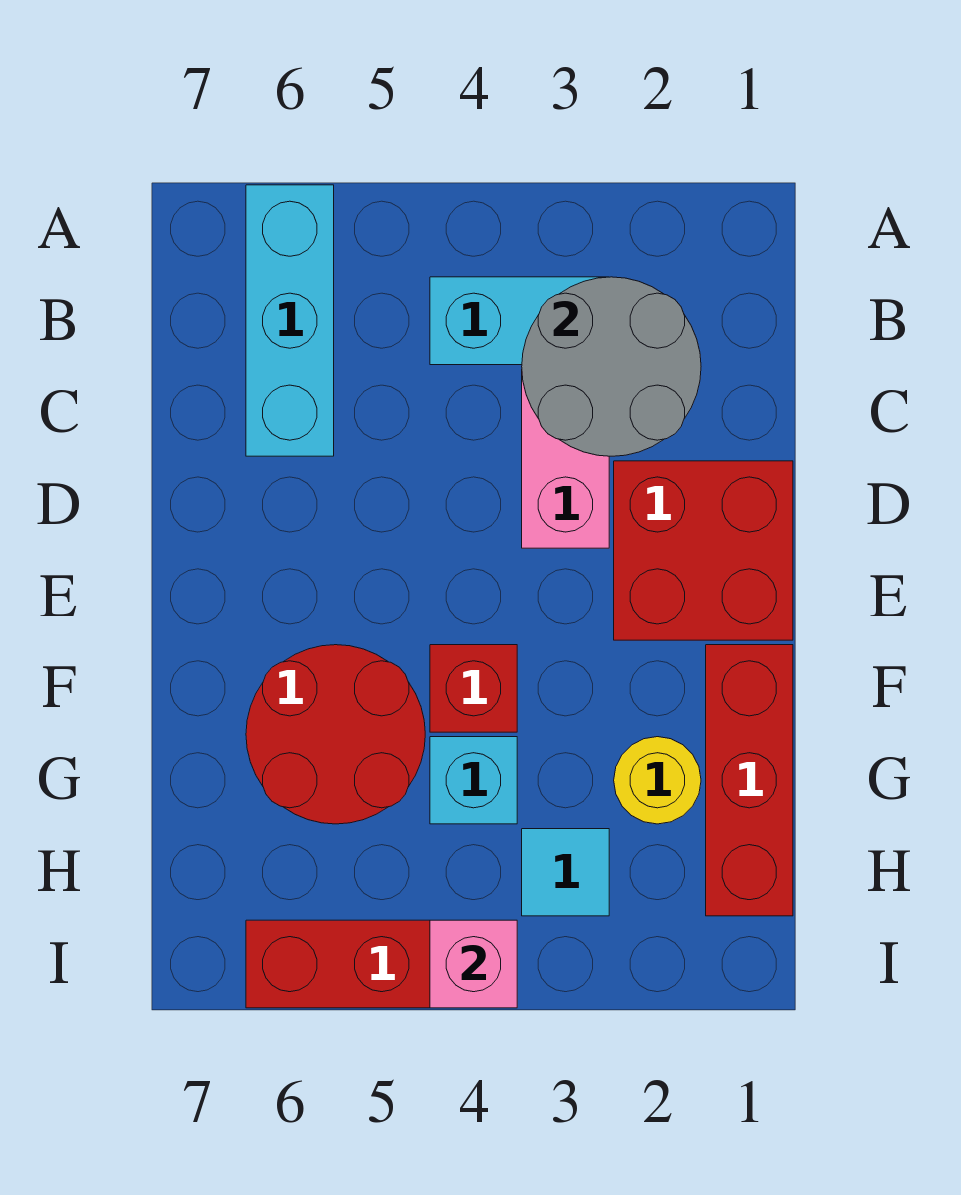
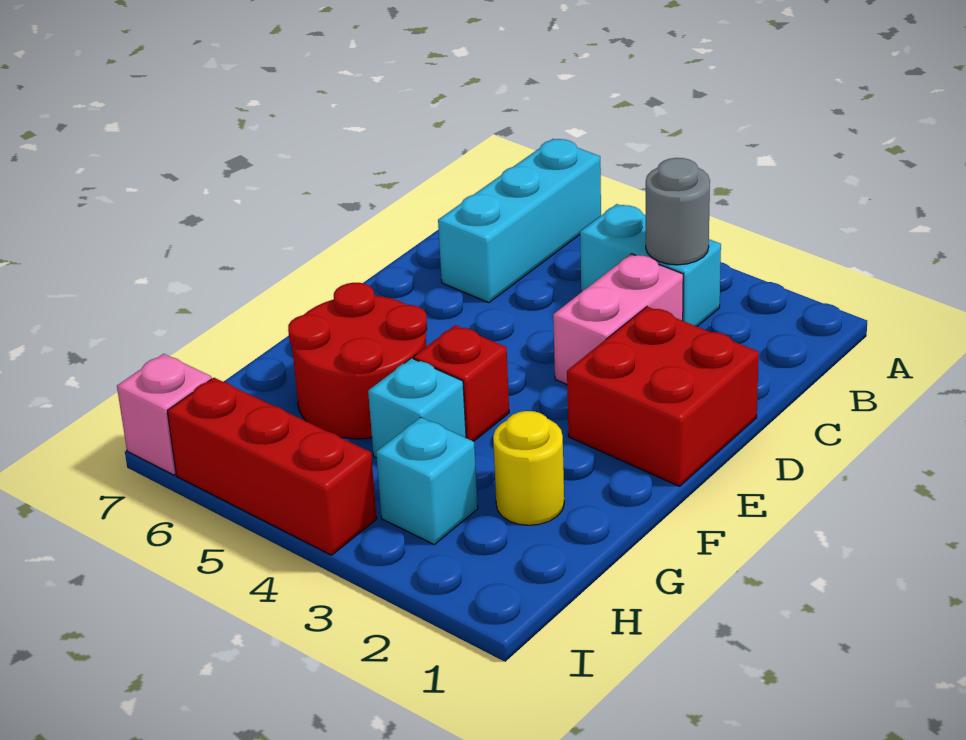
grey round brick B2:C3 level 2 -> grey round brick B3 level 2
red brick F1:H1 level 1 -> none
cyan tile H3 level 1 -> cyan brick H3 level 1
pink brick I4 level 2 -> pink brick I7 level 1

